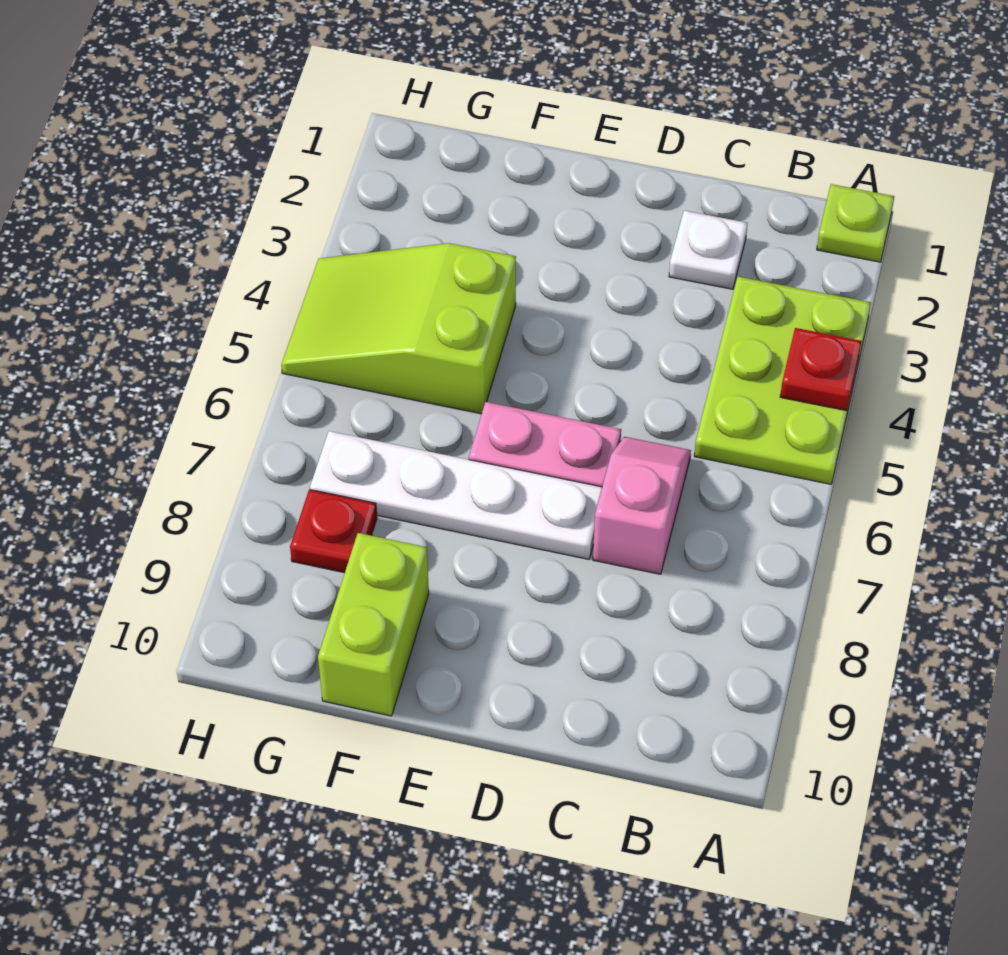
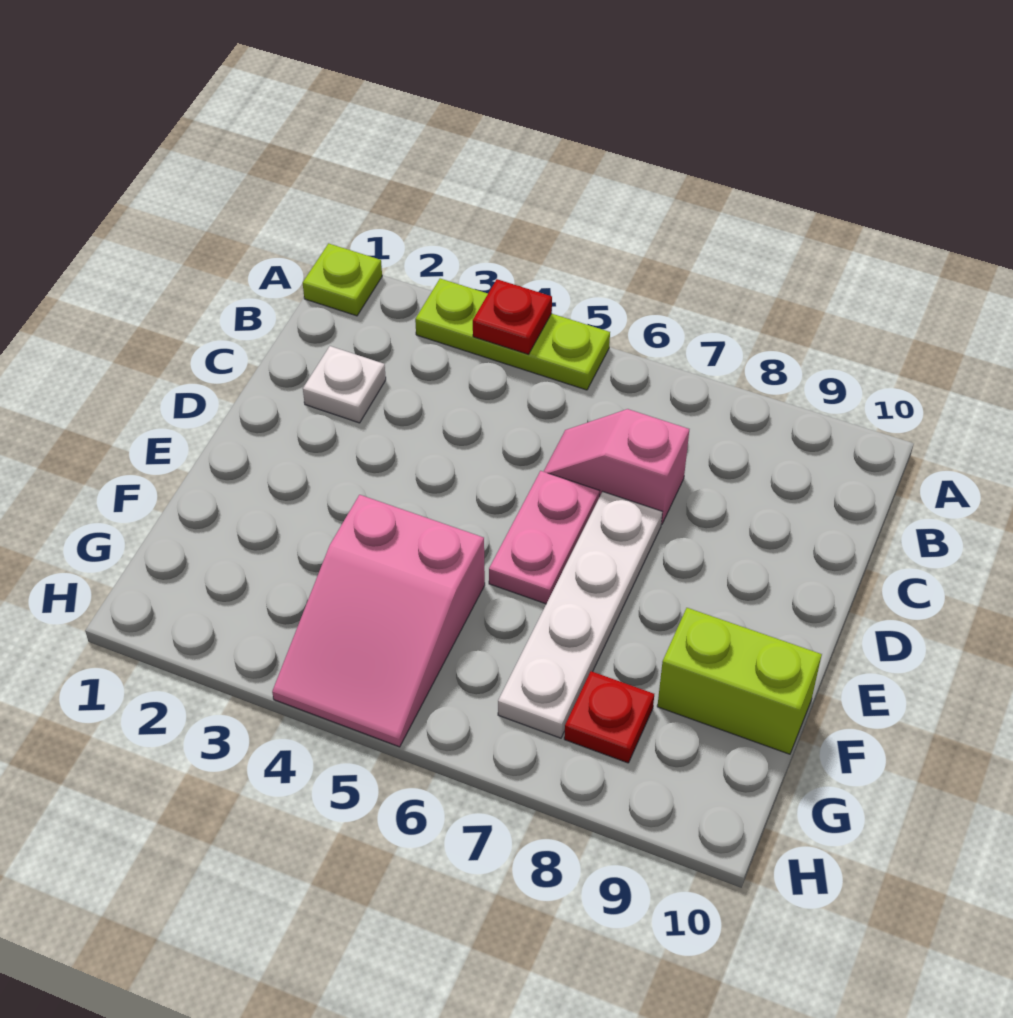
lime plate A3:B5 level 1 -> lime plate A3:A5 level 1
lime slope F4:H5 level 1 top F -> pink slope F4:H5 level 1 top F

